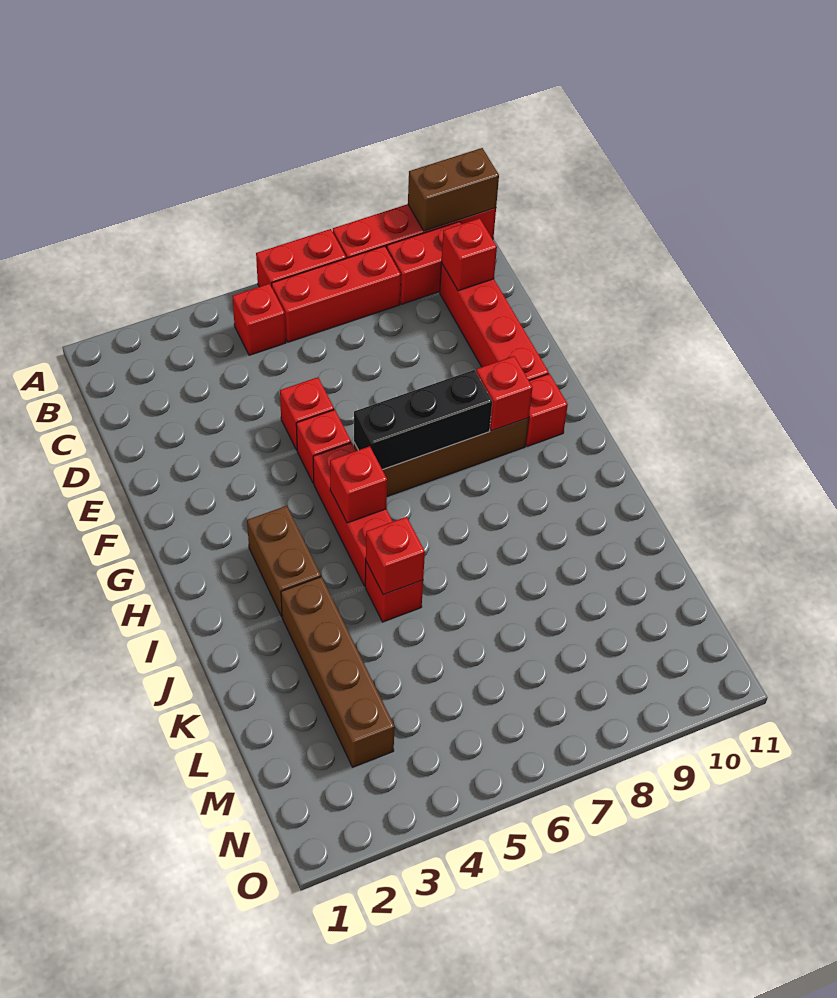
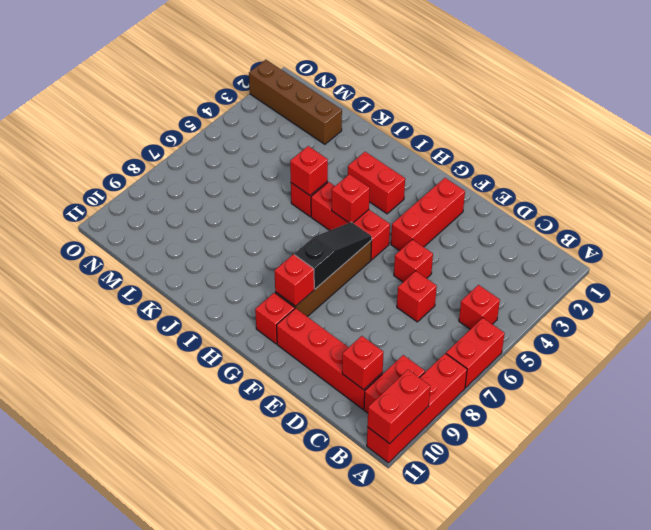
brown brick A10:A11 level 2 -> red brick A10:A11 level 2
red brick B6:B8 level 1 -> red brick F2:F4 level 1
red brick F5 level 1 -> red brick D6 level 1
black brick G6:G8 level 2 -> black slope G6:G8 level 2 top 8
brown brick H3:I3 level 1 -> red brick H3:I3 level 1
brown brick J3:M3 level 1 -> brown brick L2:O2 level 1

